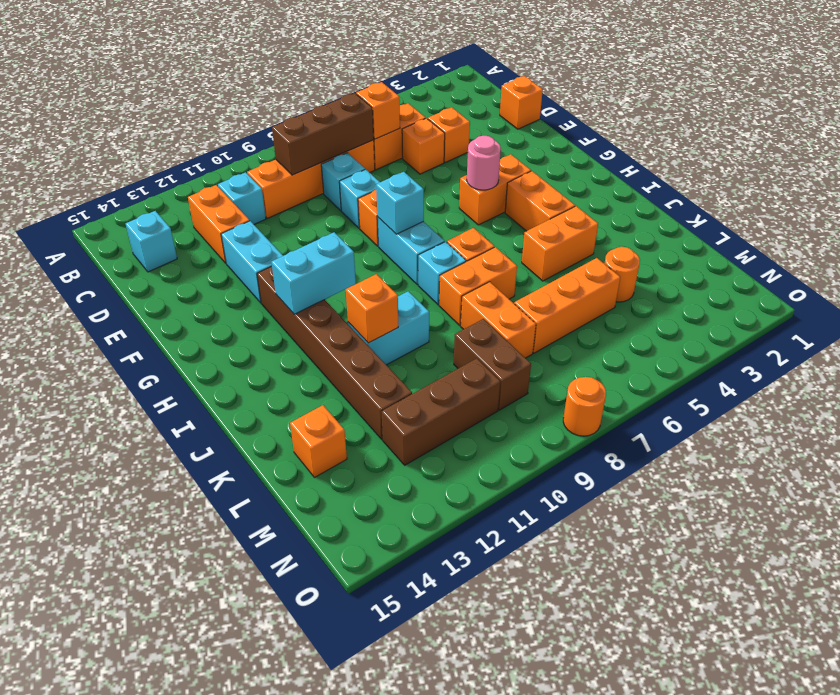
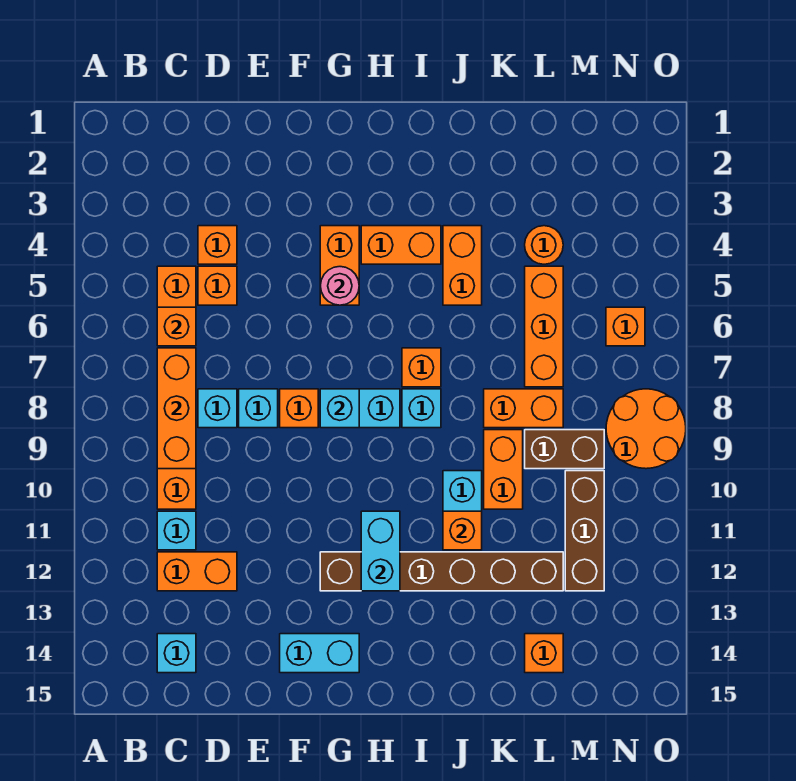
brown brick C7:C9 level 2 -> orange brick C7:C9 level 2
orange brick D1 level 1 -> orange brick N6 level 1
cyan brick E12:F12 level 1 -> cyan brick F14:G14 level 1
orange brick J7:J8 level 1 -> orange brick K9:K10 level 1
orange round brick O8 level 1 -> orange round brick N8:O9 level 1

